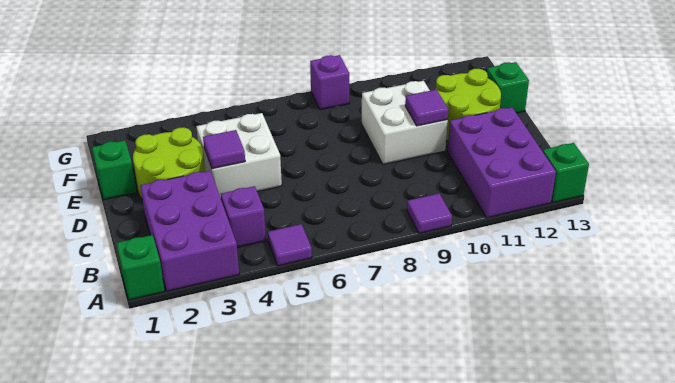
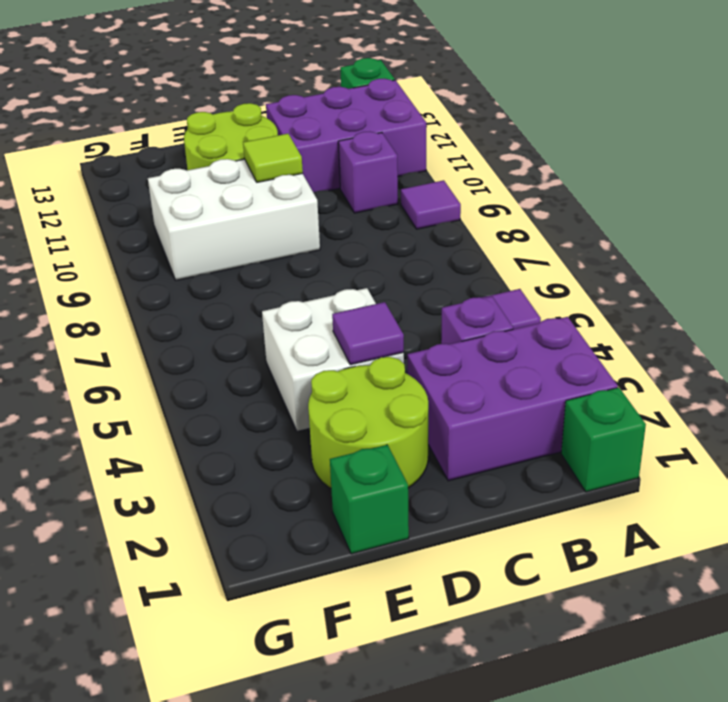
white brick D9:E10 level 1 -> white brick D9:F10 level 1
purple tile D10 level 2 -> lime tile D10 level 2
green brick E13 level 1 -> none
purple brick G8 level 1 -> purple brick B10 level 1

